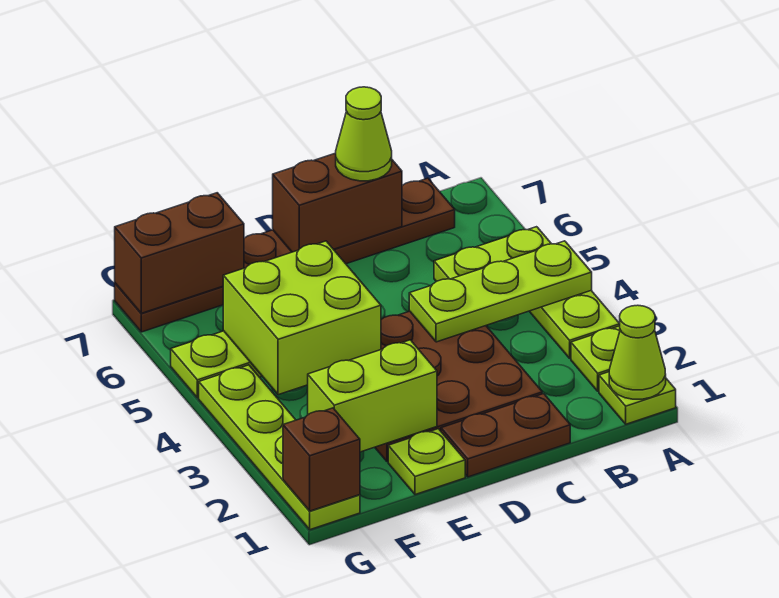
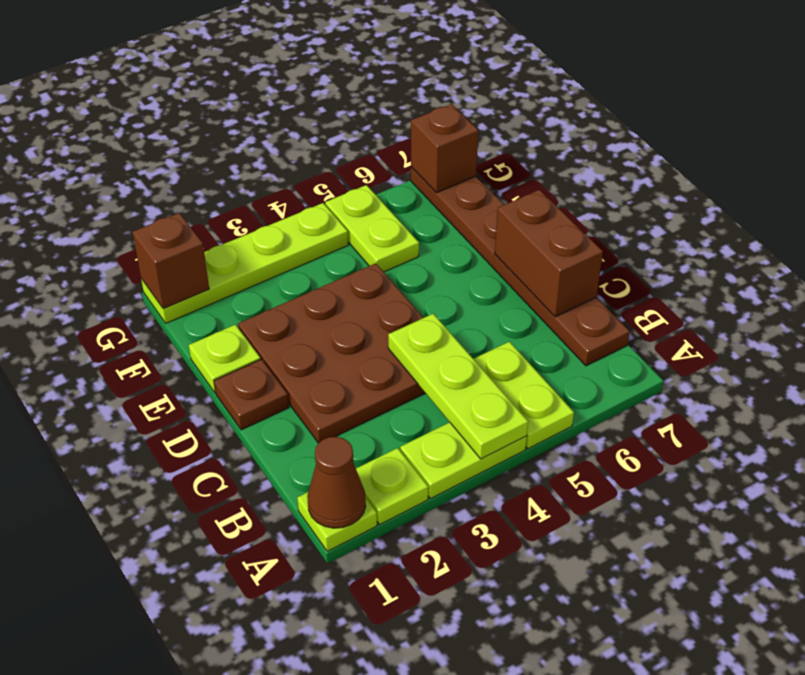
lime cone A1 level 2 -> brown cone A1 level 2
brown plate C1:D1 level 1 -> brown plate D1 level 1
lime cone C7 level 3 -> none
lime brick E2:F2 level 2 -> none
lime brick E4:F5 level 2 -> none
brown brick F7:G7 level 2 -> brown brick G7 level 2

